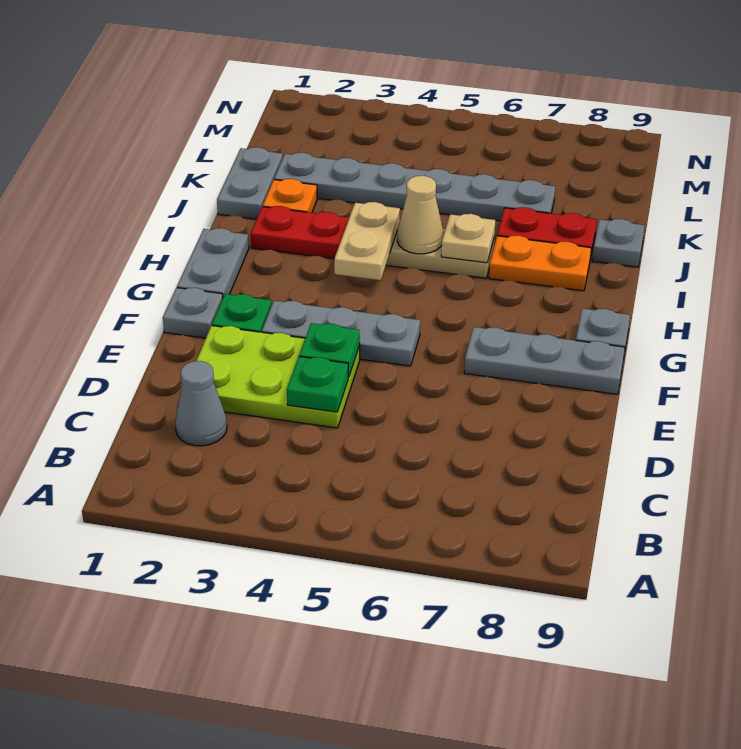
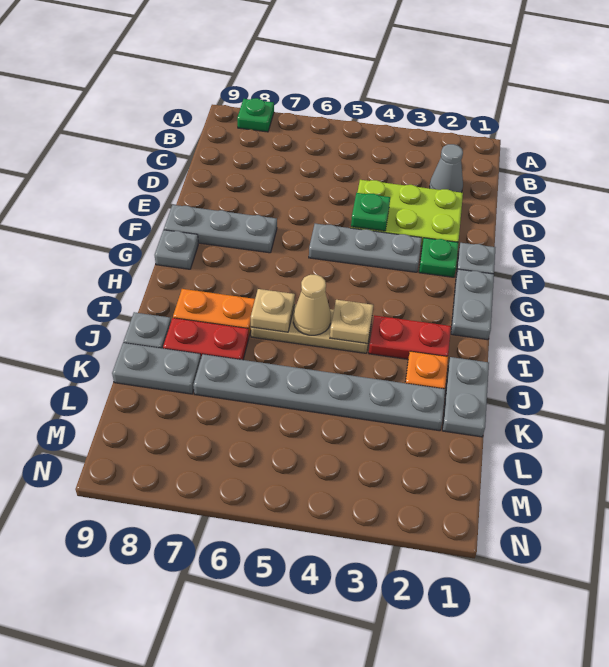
green plate D4 level 2 -> green plate A8 level 1
tan plate H4:I4 level 2 -> tan plate I4 level 2
none -> grey plate K8:K9 level 1

